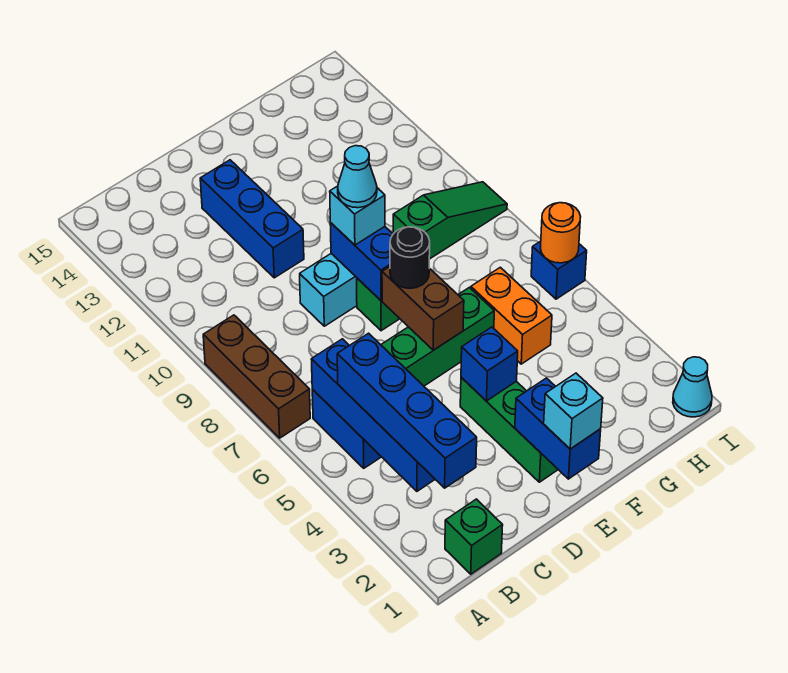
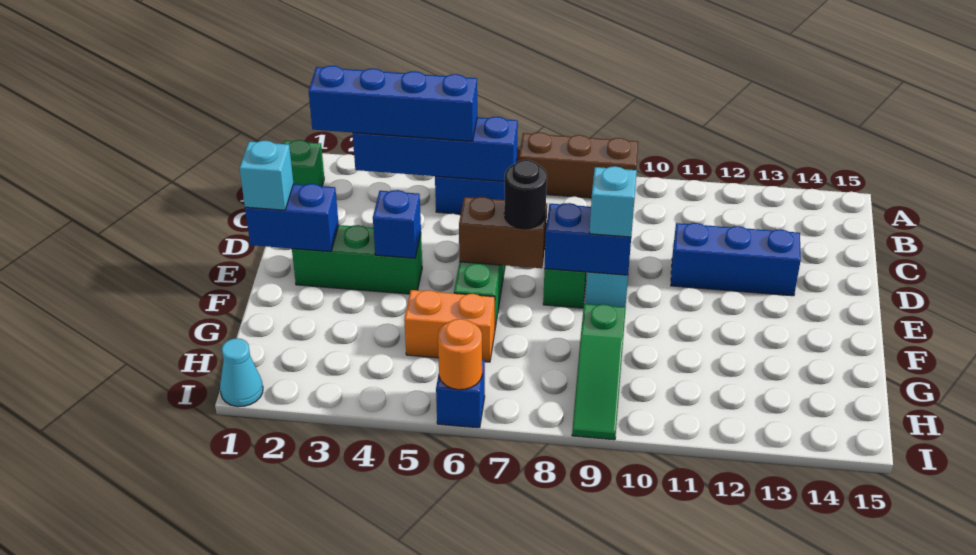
cyan cone E9 level 4 -> none

